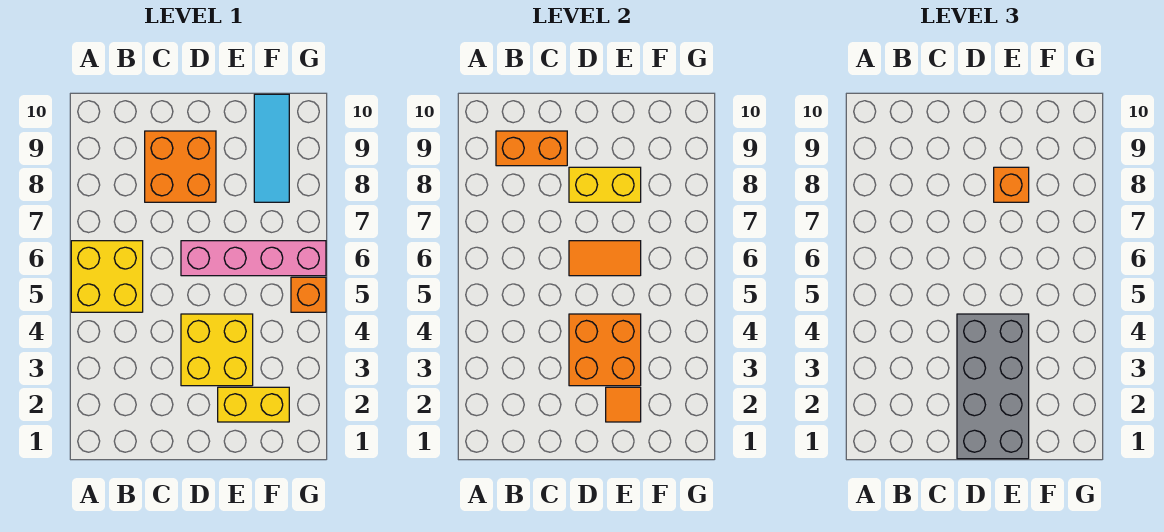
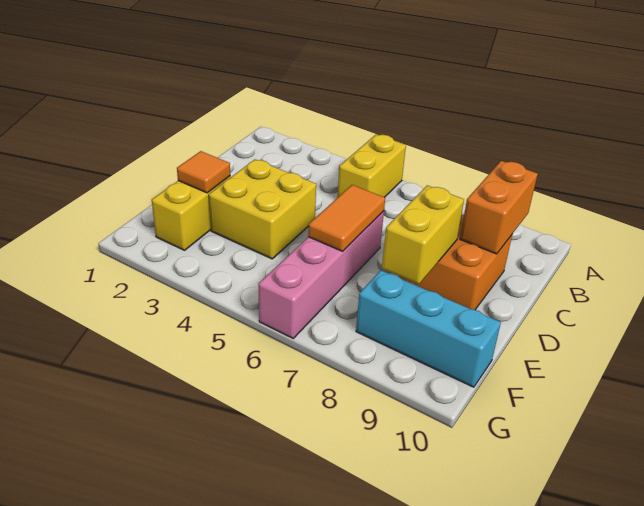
yellow brick A5:B6 level 1 -> yellow brick A5:B5 level 1
grey brick D1:E4 level 3 -> none
orange brick D3:E4 level 2 -> none
orange brick E8 level 3 -> none
cyan tile F8:F10 level 1 -> cyan brick F8:F10 level 1
orange brick G5 level 1 -> none

